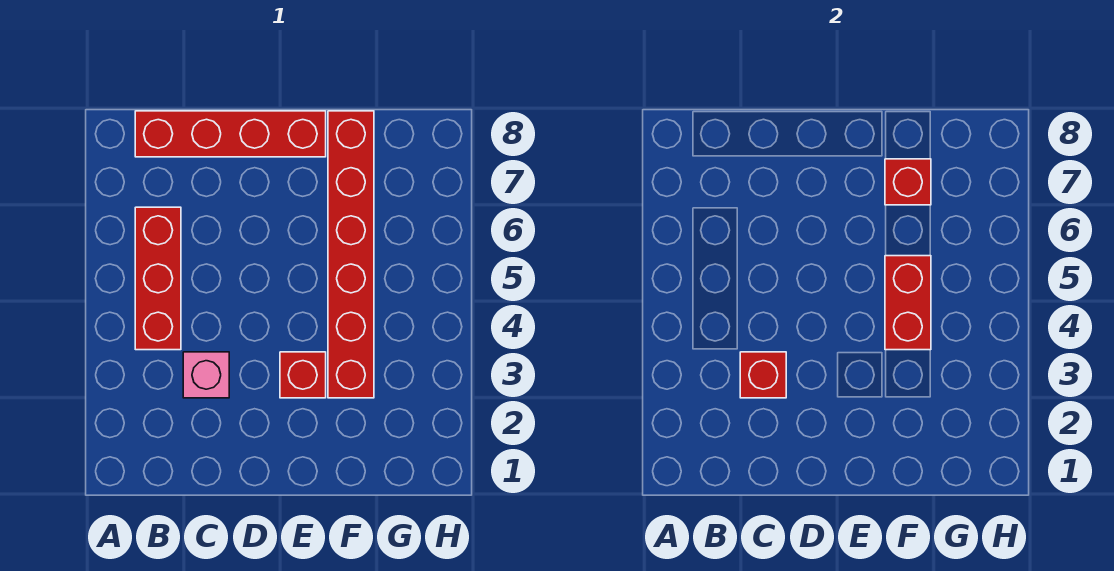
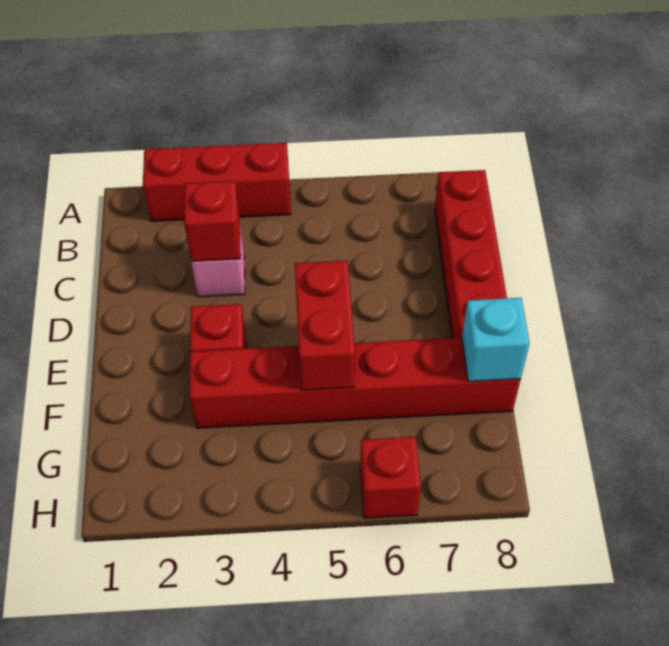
red brick B4:B6 level 1 -> red brick A2:A4 level 1
red brick F4:F5 level 2 -> red brick E5:F5 level 2
red brick F7 level 2 -> red brick H6 level 1
none -> cyan brick F8 level 2

